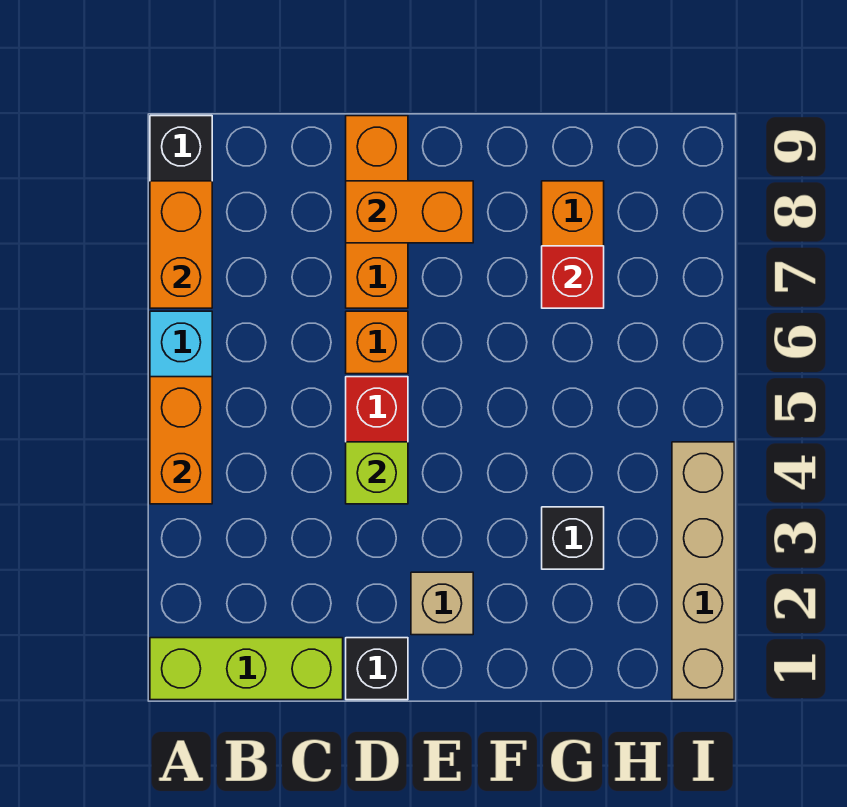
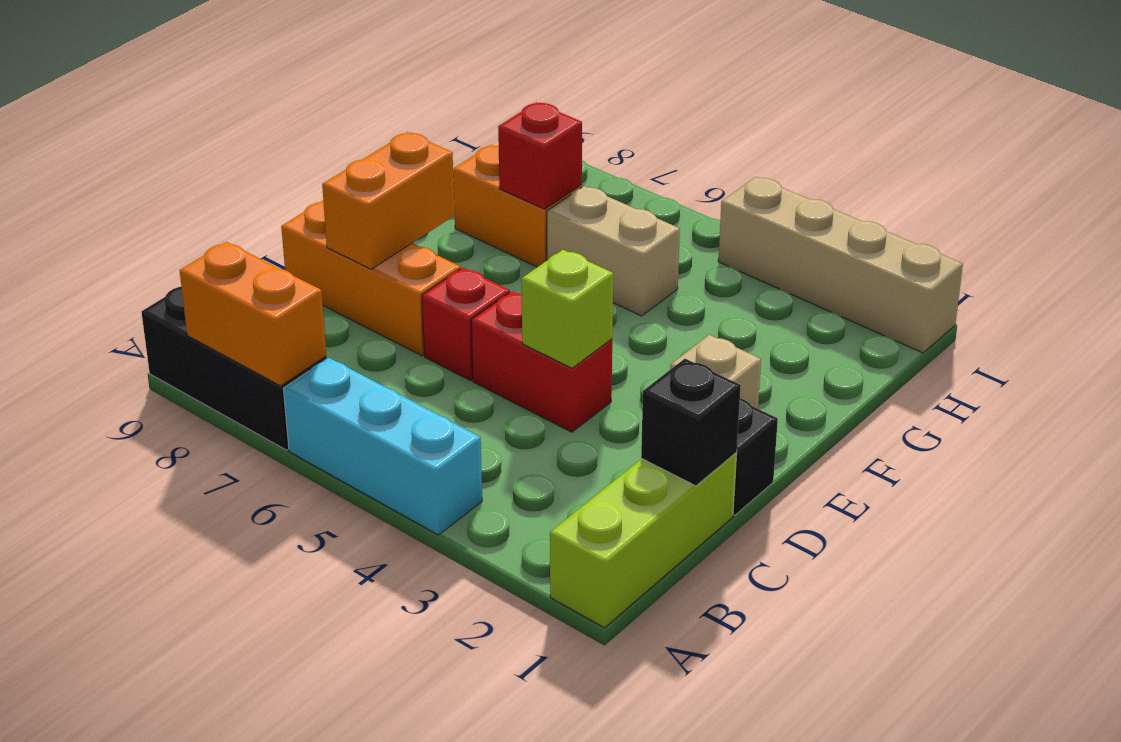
orange brick A4:A5 level 2 -> none
orange brick D6 level 1 -> red brick D6 level 1
black brick G3 level 1 -> black brick C1 level 2
none -> tan brick G5:G6 level 1

